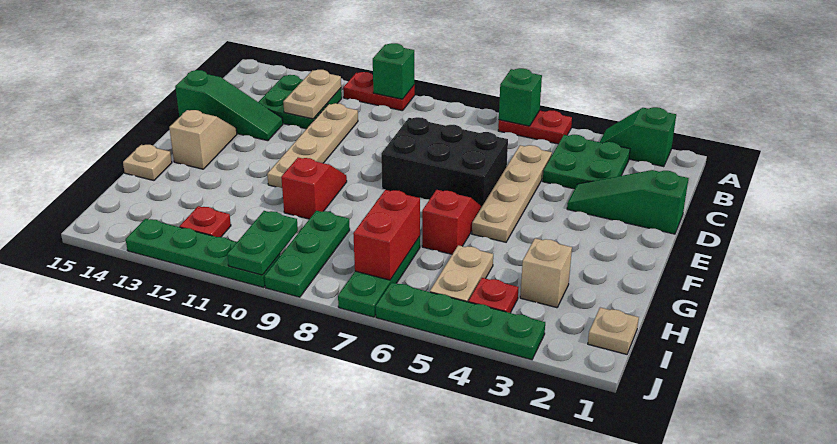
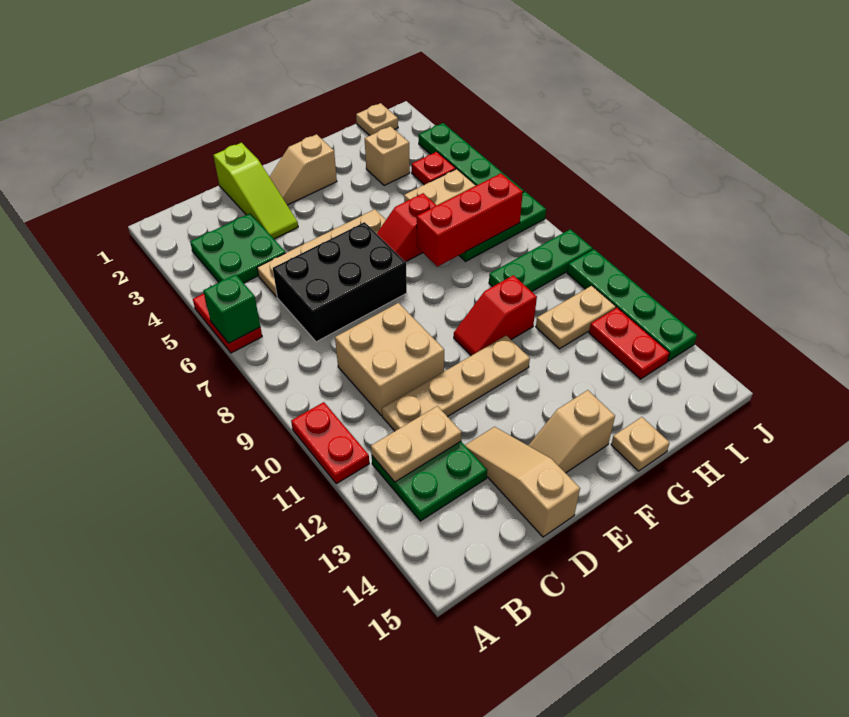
green slope A2:A3 level 1 top 2 -> none
green brick A10 level 2 -> none
none -> tan brick C9:D10 level 1
green slope D1:D3 level 1 top 1 -> lime slope D1:D3 level 1 top 1
black brick D6:E8 level 1 -> black brick C6:E7 level 1
green slope D13:D15 level 1 top 15 -> tan slope D13:D15 level 1 top 15
none -> tan slope E2:F2 level 1 top F
red brick H7:I7 level 2 -> red brick G7:I7 level 2
none -> tan plate H11:I11 level 1
green plate I10:J10 level 2 -> none
red plate I12 level 1 -> red plate I12:I13 level 1

